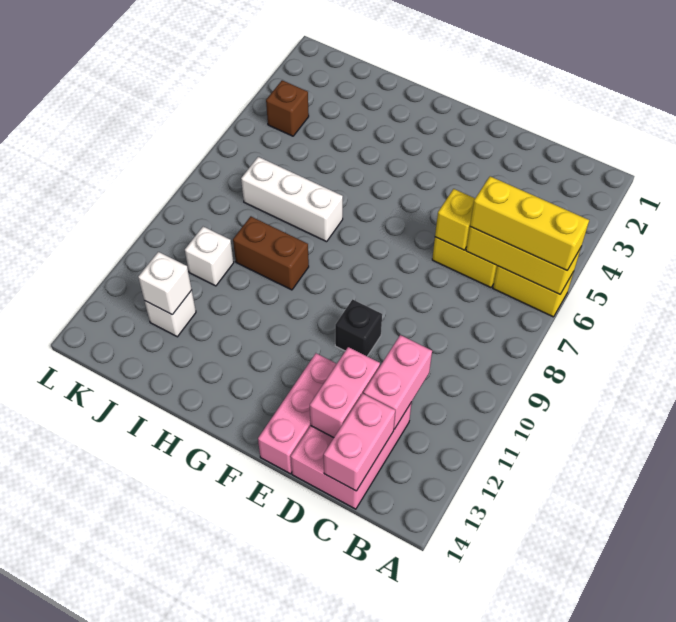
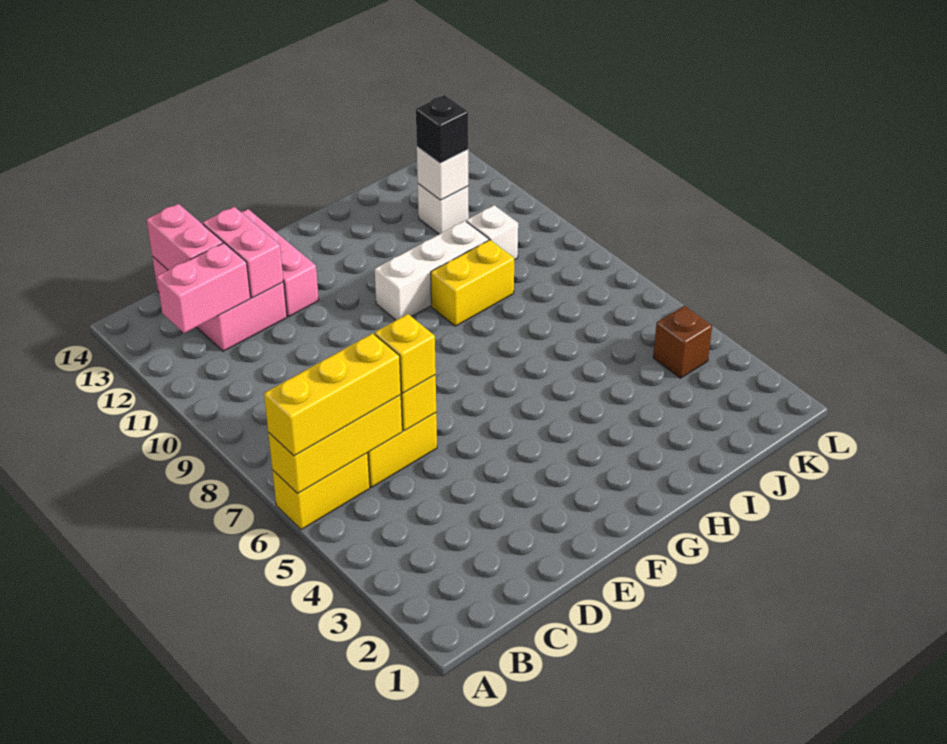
pink brick C11:C12 level 2 -> pink brick B12:C12 level 2
none -> yellow brick D6 level 3
black brick E10 level 1 -> black brick J12 level 3
white brick H7:J7 level 1 -> white brick G10:I10 level 1
brown brick H9:I9 level 1 -> yellow brick H9:I9 level 1

